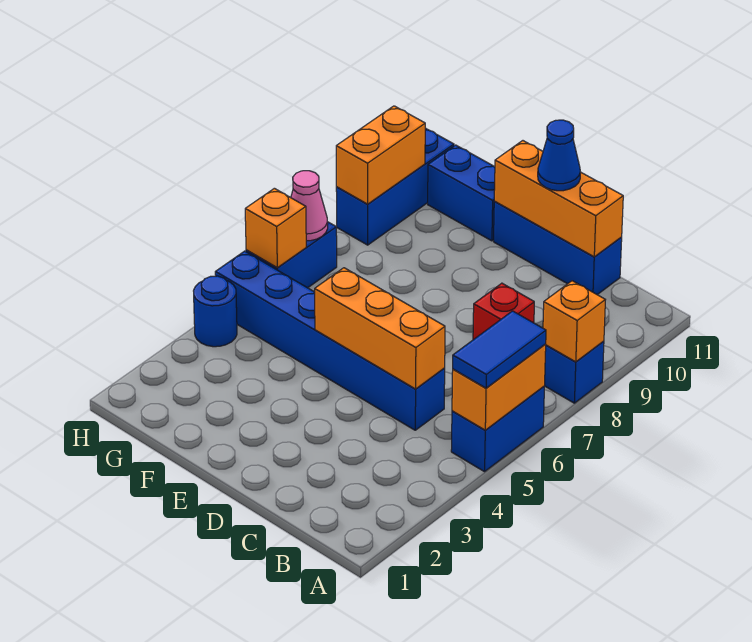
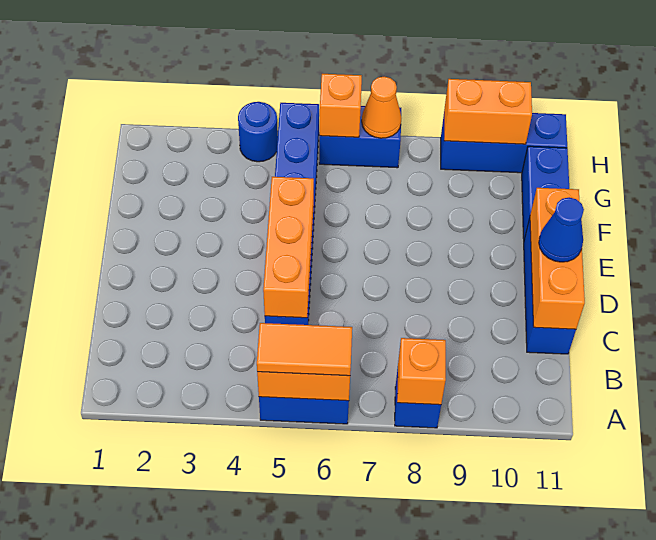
blue tile A5:A6 level 3 -> orange tile A5:A6 level 3
red brick C8 level 1 -> none
pink cone H7 level 2 -> orange cone H7 level 2

